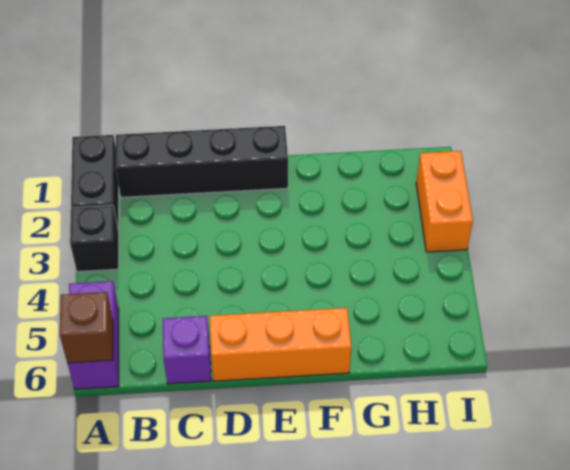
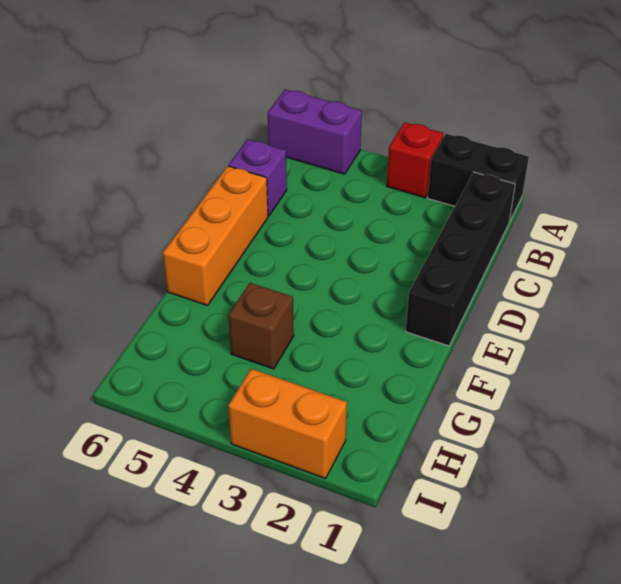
black brick A3 level 1 -> red brick A3 level 1
brown brick A6 level 2 -> brown brick G4 level 1

